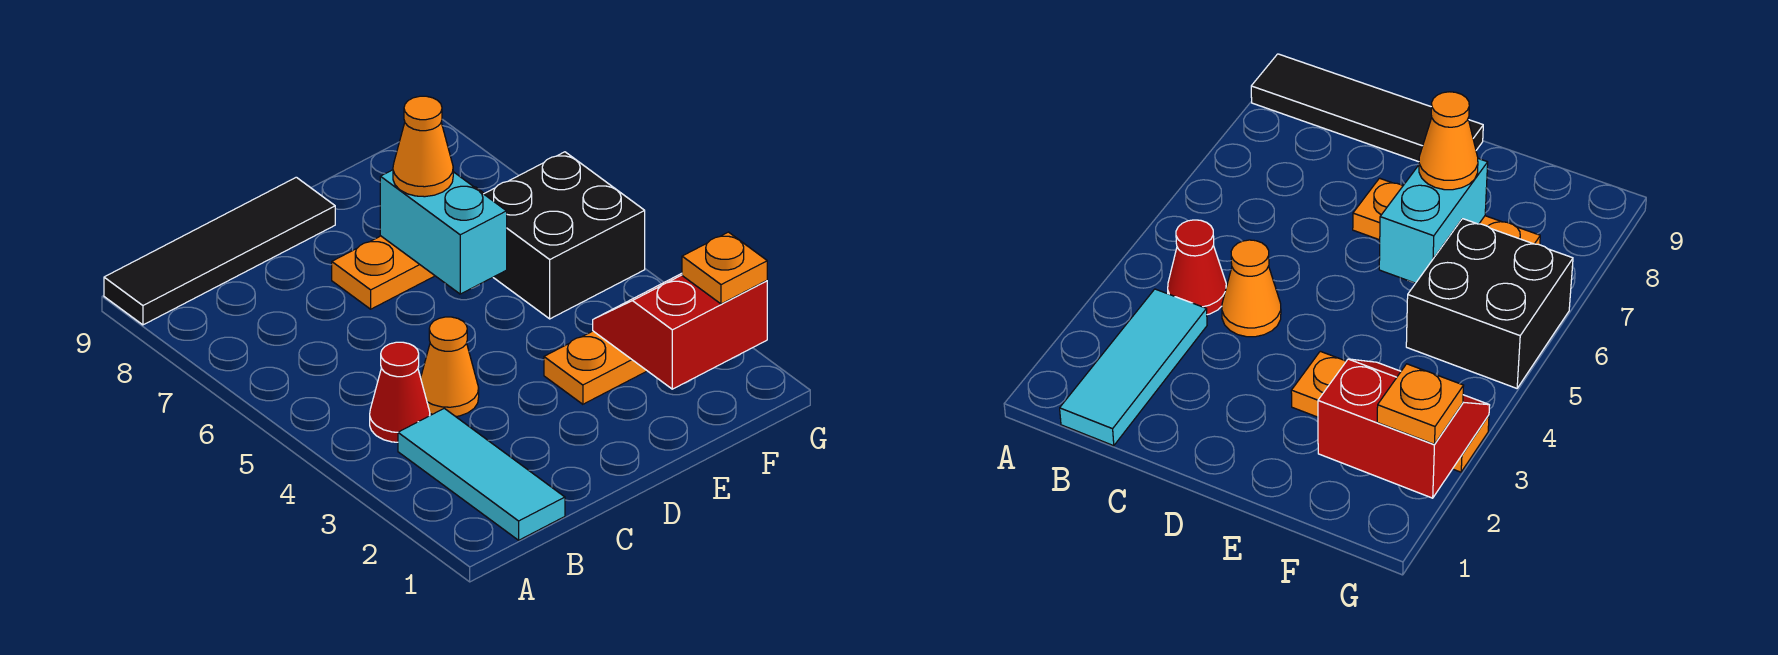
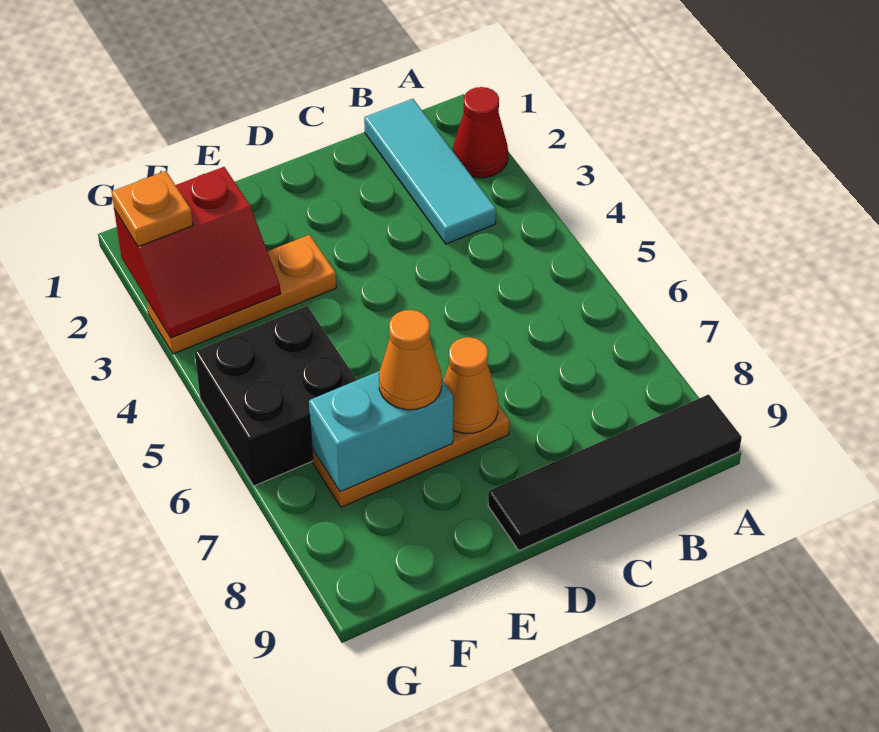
red cone B4 level 1 -> red cone A2 level 1
orange cone C4 level 1 -> orange cone D7 level 2
cyan brick E6:E7 level 2 -> cyan brick E7:F7 level 2

